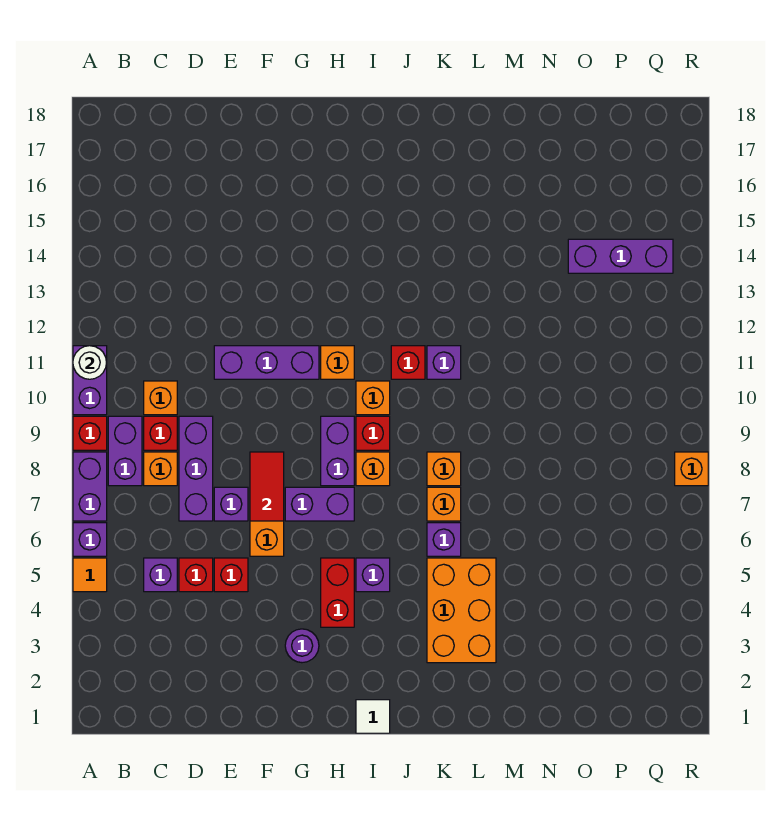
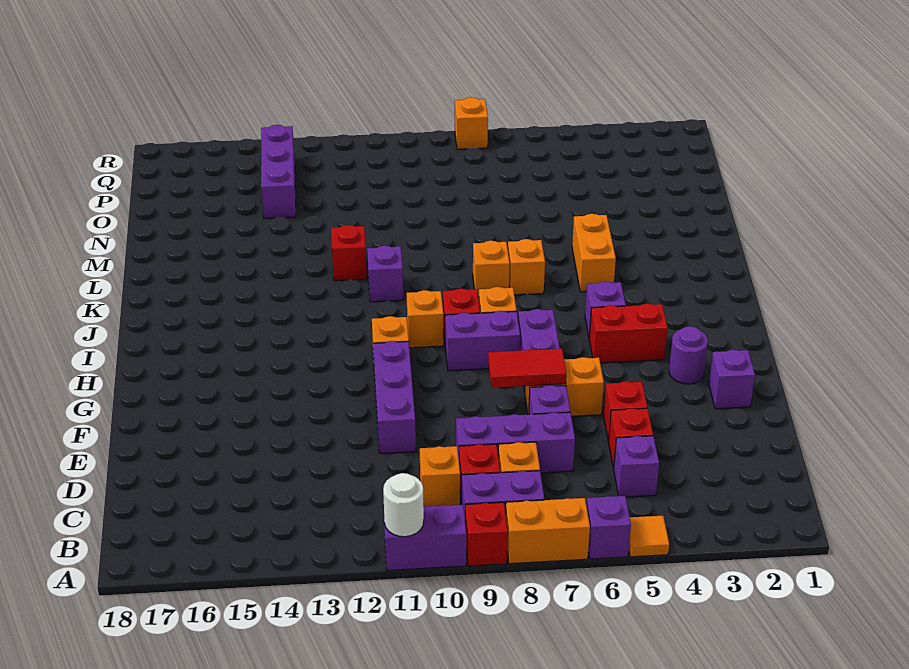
purple brick A7:A8 level 1 -> orange brick A7:A8 level 1
white tile I1 level 1 -> none
red brick J11 level 1 -> red brick L12 level 1
orange brick K3:L5 level 1 -> orange brick K5:L5 level 1
purple brick K6 level 1 -> purple brick F2 level 1

